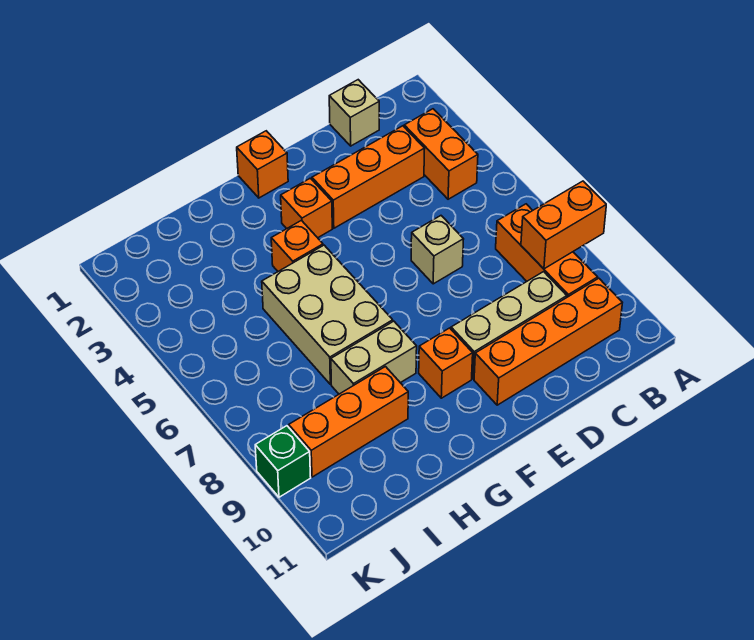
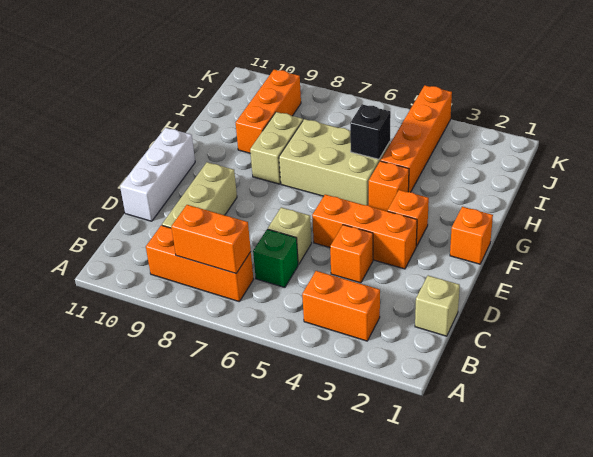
orange brick A8:B8 level 2 -> orange brick B7:B8 level 2
orange brick B10:E10 level 1 -> orange brick H4:K4 level 1
orange brick C3:E3 level 1 -> orange brick E3:E5 level 1
none -> white brick D11:F11 level 1
orange brick F9 level 1 -> orange brick D4 level 1
none -> black brick H5 level 2
green brick K9 level 1 -> green brick C6 level 1

